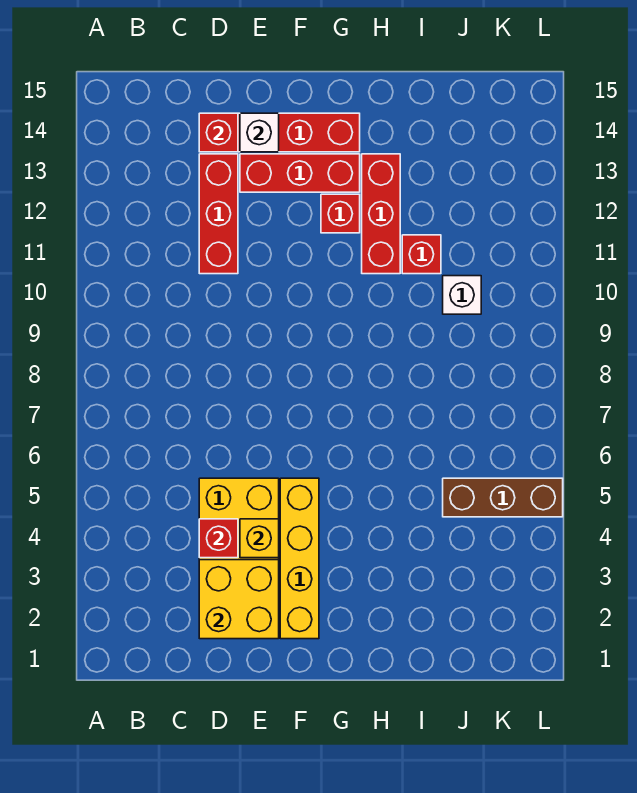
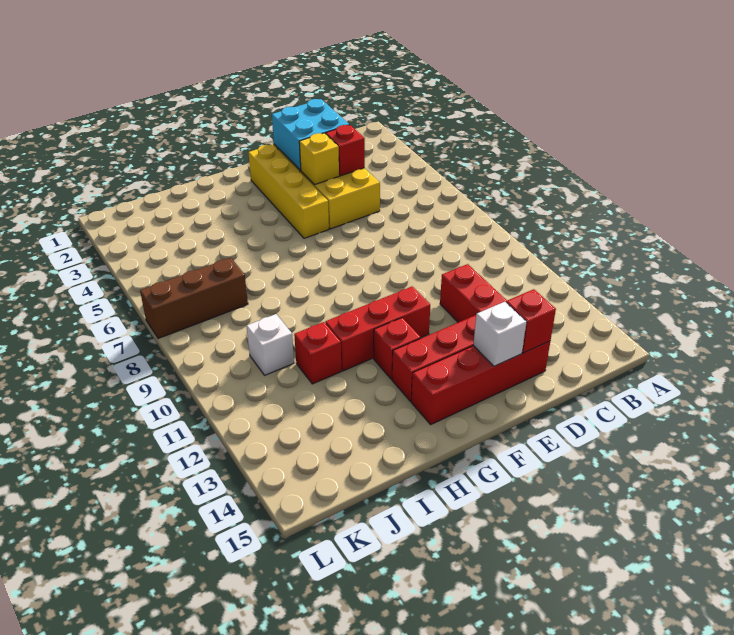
yellow brick D2:E3 level 2 -> cyan brick D2:E3 level 2
red brick H11:H13 level 1 -> red brick F11:H11 level 1
brown brick J5:L5 level 1 -> brown brick J7:L7 level 1

